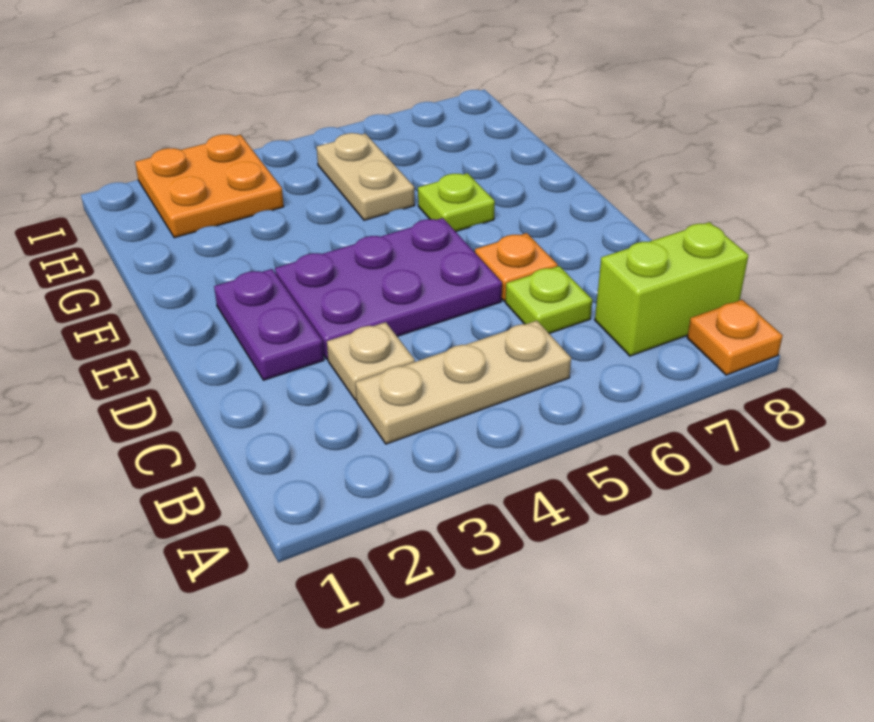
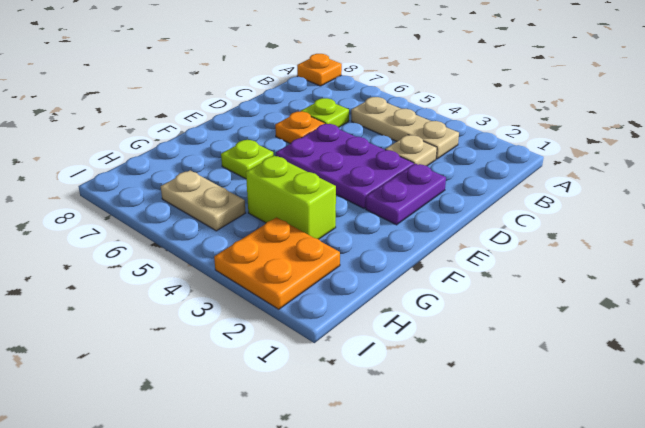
lime brick B7:B8 level 1 -> lime brick G3:G4 level 1
tan plate G5:H5 level 1 -> tan plate H5:H6 level 1

